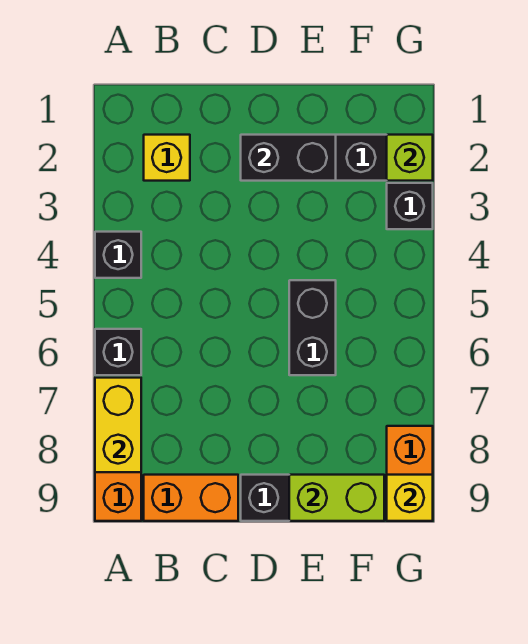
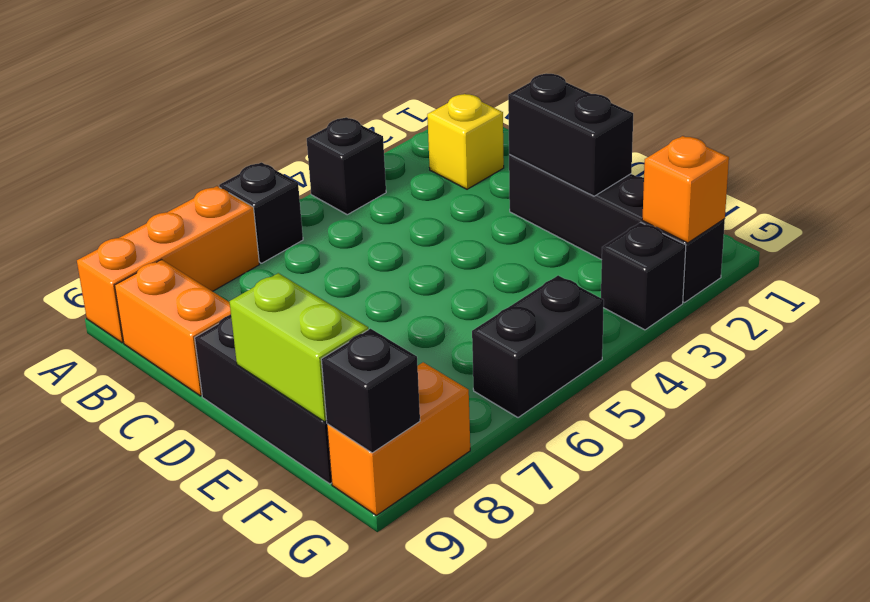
yellow brick A7:A8 level 2 -> none
black brick E5:E6 level 1 -> black brick G5:G6 level 1
lime brick G2 level 2 -> orange brick G2 level 2
yellow brick G9 level 2 -> black brick G9 level 2

